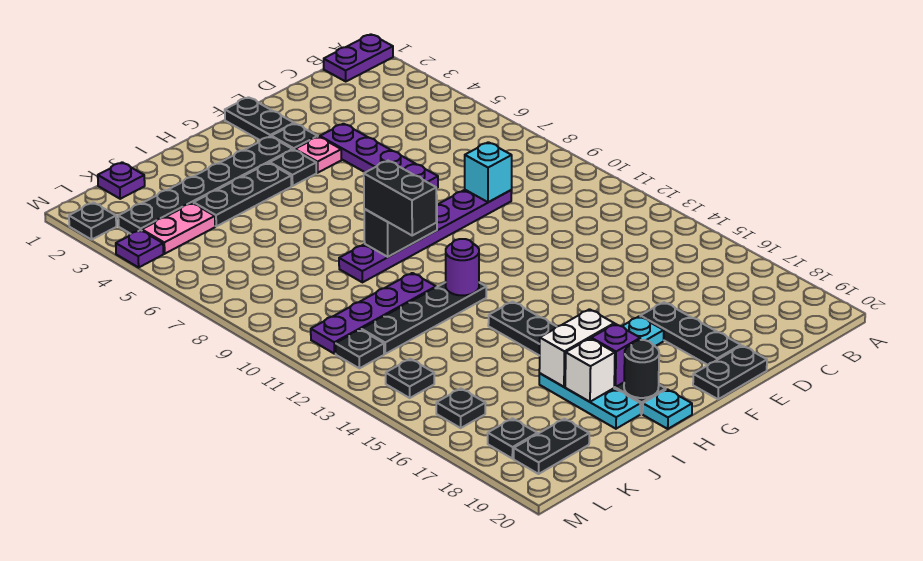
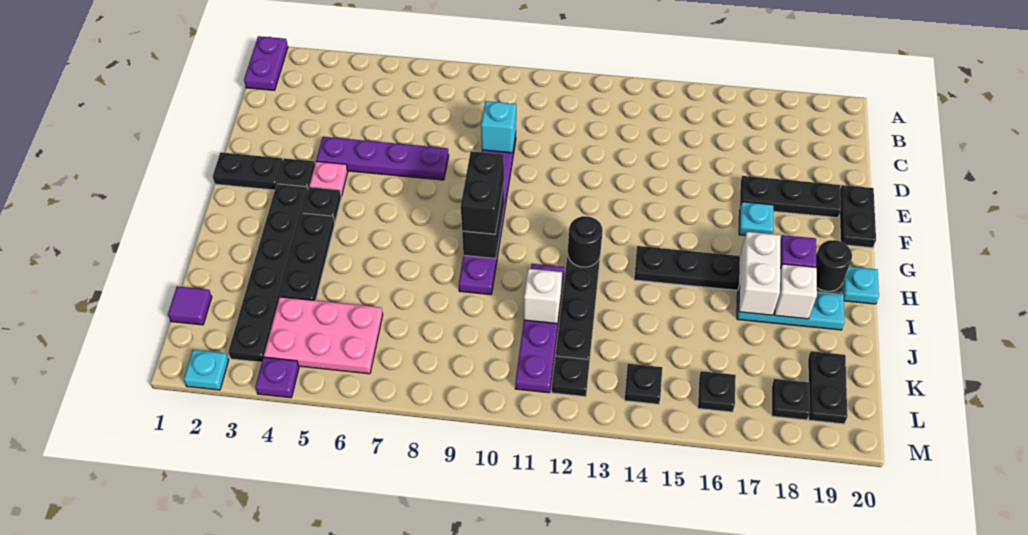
black brick H9:H10 level 3 -> black brick G9:H9 level 3
purple round brick H12 level 2 -> black round brick H12 level 2
none -> white brick J11 level 2
purple plate K1 level 1 -> purple tile K1 level 1
pink plate K4:L4 level 1 -> pink plate K4:L6 level 1
black plate M2 level 1 -> cyan plate M2 level 1

